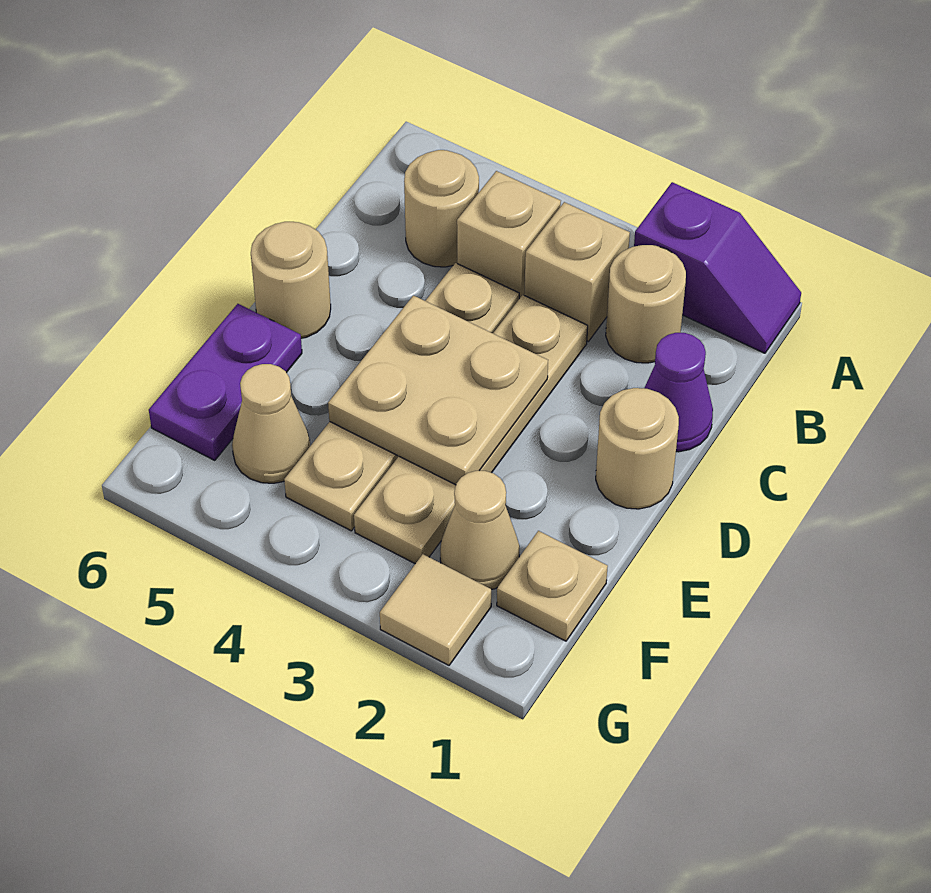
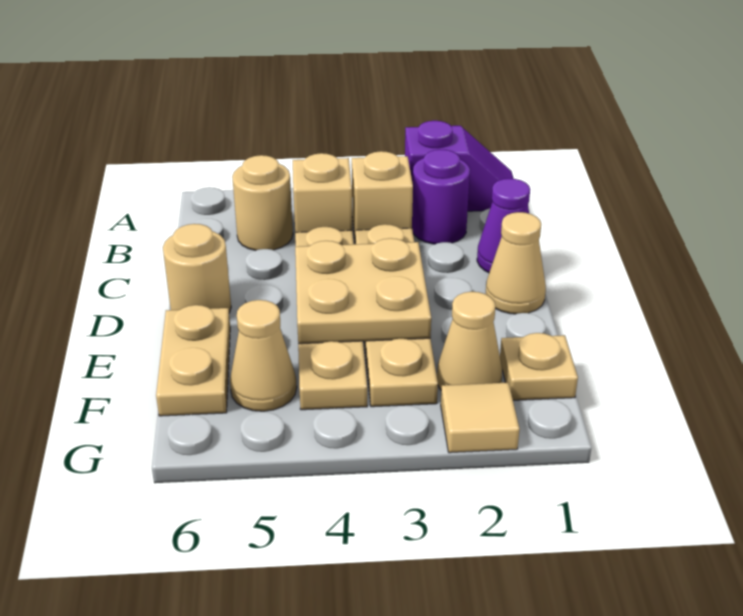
tan round brick B2 level 1 -> purple round brick B2 level 1
tan round brick D1 level 1 -> tan cone D1 level 1
purple plate E6:F6 level 1 -> tan plate E6:F6 level 1

